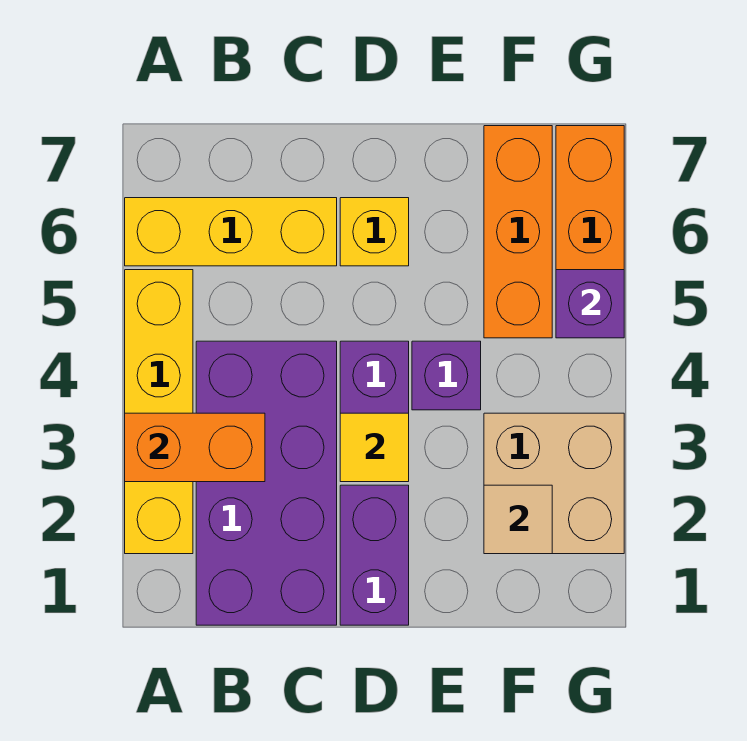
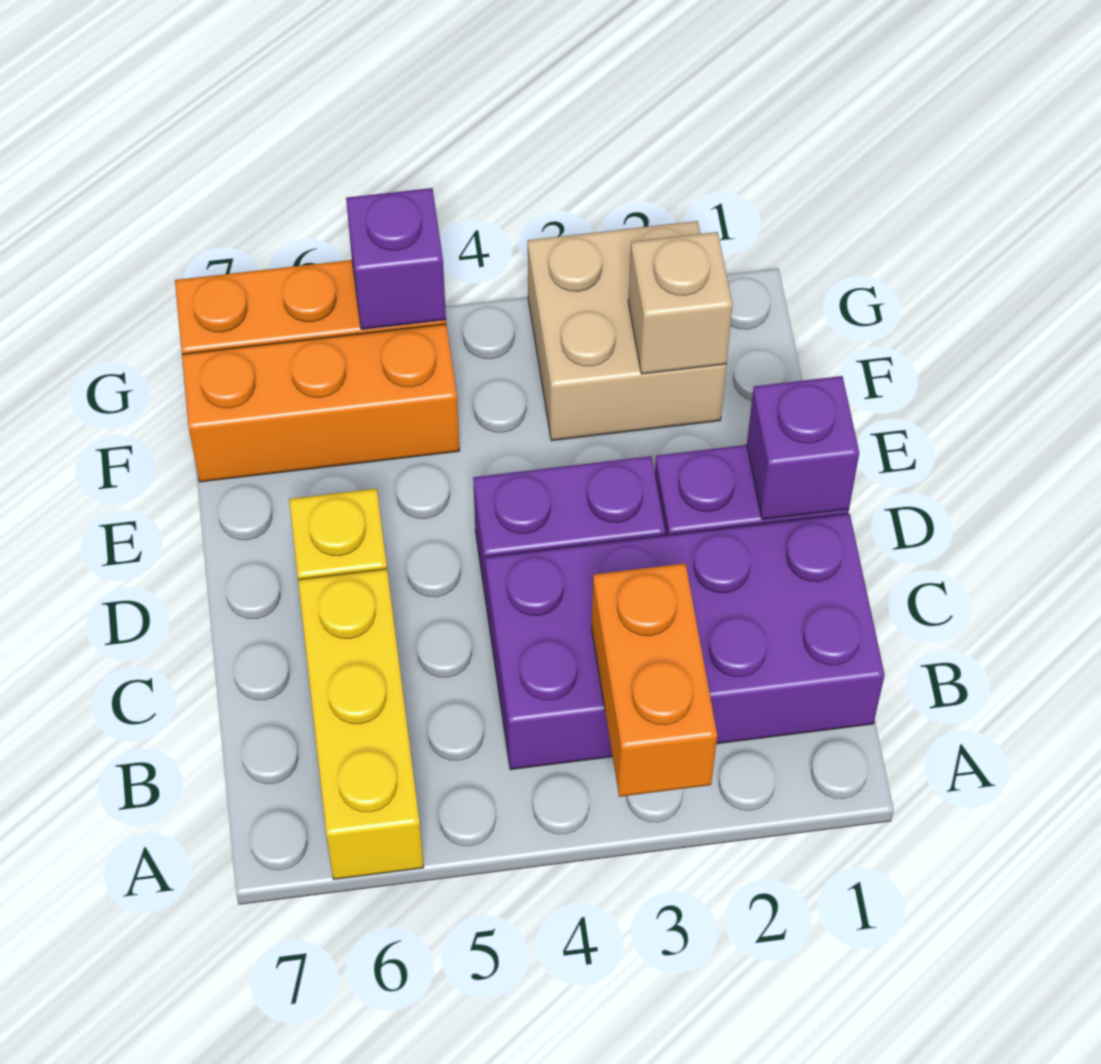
yellow brick A2:A5 level 1 -> none
yellow tile D3 level 2 -> none
purple brick E4 level 1 -> purple brick D1 level 2
tan tile F2 level 2 -> tan brick F2 level 2

